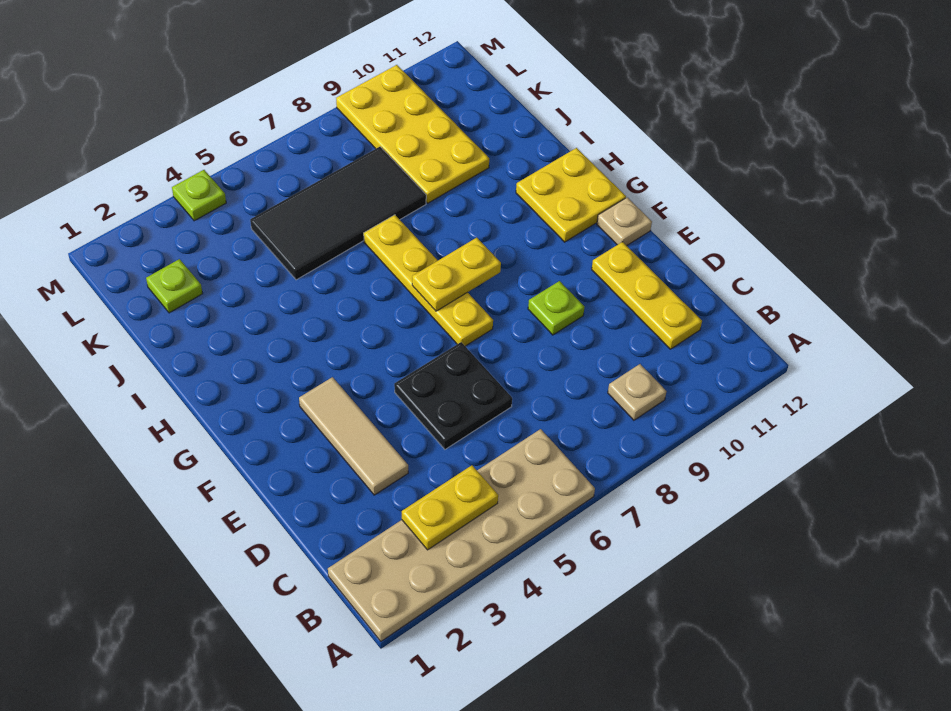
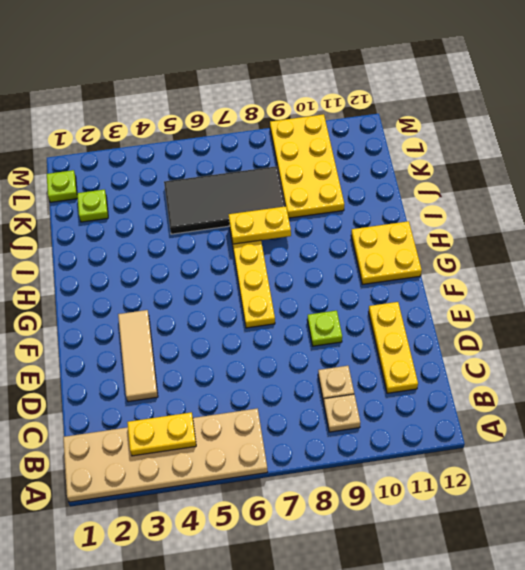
black plate D5:E6 level 1 -> none
tan plate F12 level 1 -> tan plate C9 level 1
yellow plate G7:G8 level 2 -> yellow plate I7:I8 level 2
lime plate M4 level 1 -> lime plate L1 level 1

